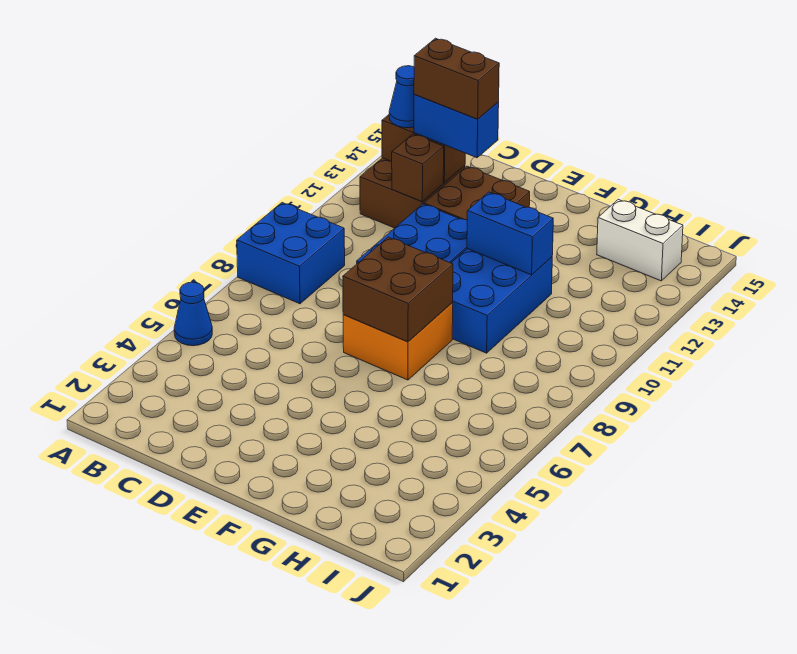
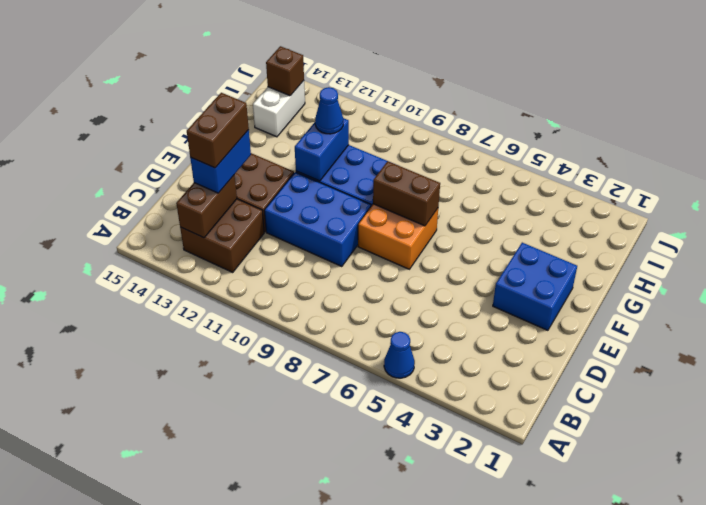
blue brick A8:B9 level 1 -> blue brick E2:F3 level 1
blue cone B13 level 3 -> blue cone G11 level 3
brown brick C12 level 2 -> brown brick I14 level 2
brown brick E7:F8 level 2 -> brown brick F7:F8 level 2

